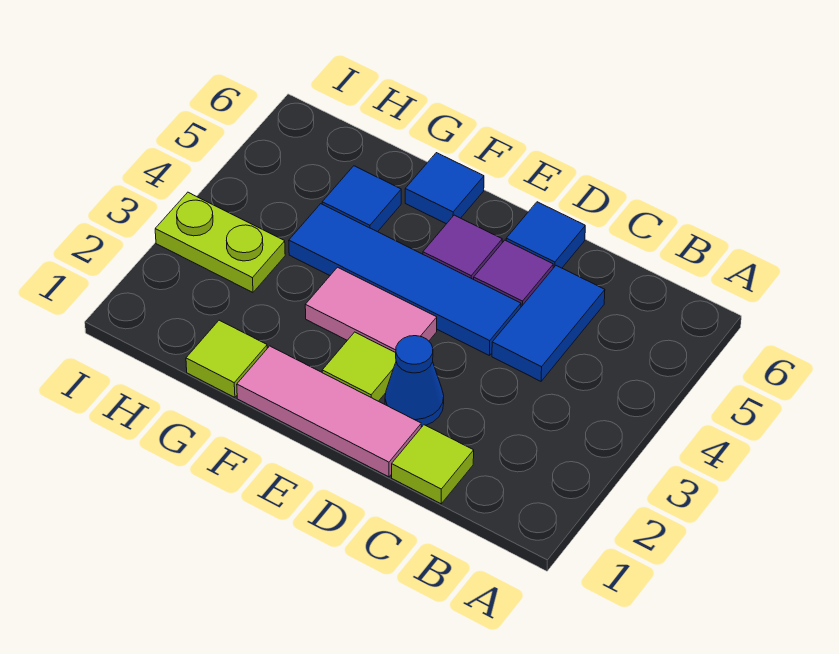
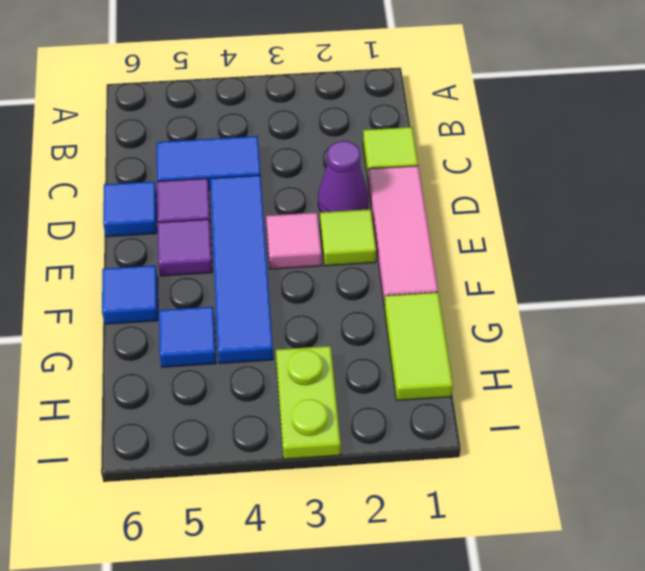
blue cone D2 level 1 -> purple cone D2 level 1
pink tile E3:F3 level 1 -> pink tile E3 level 1
lime tile G1 level 1 -> lime tile G1:H1 level 1

